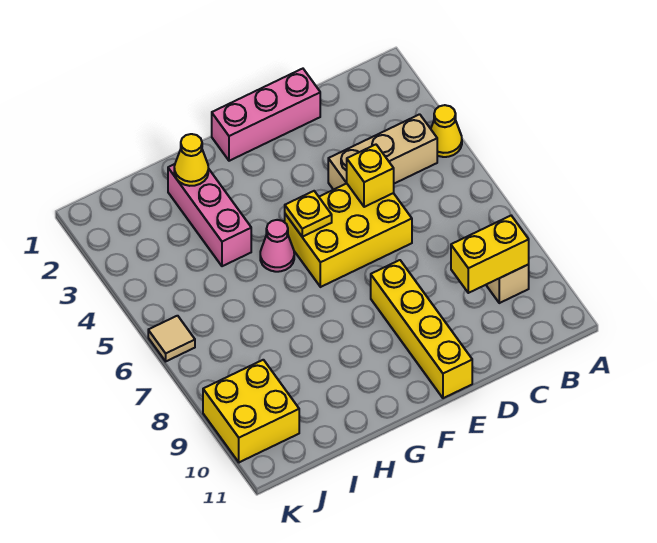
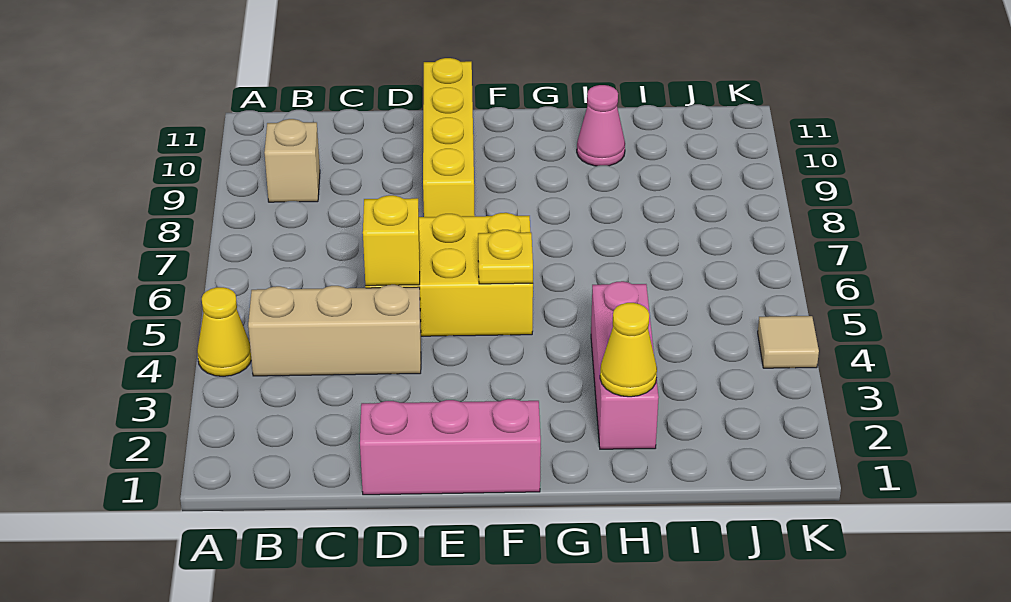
yellow brick B9:C9 level 2 -> none
pink cone G5 level 1 -> pink cone H10 level 1
yellow brick J9:K10 level 1 -> none
tan tile K6 level 1 -> tan tile K4 level 1

